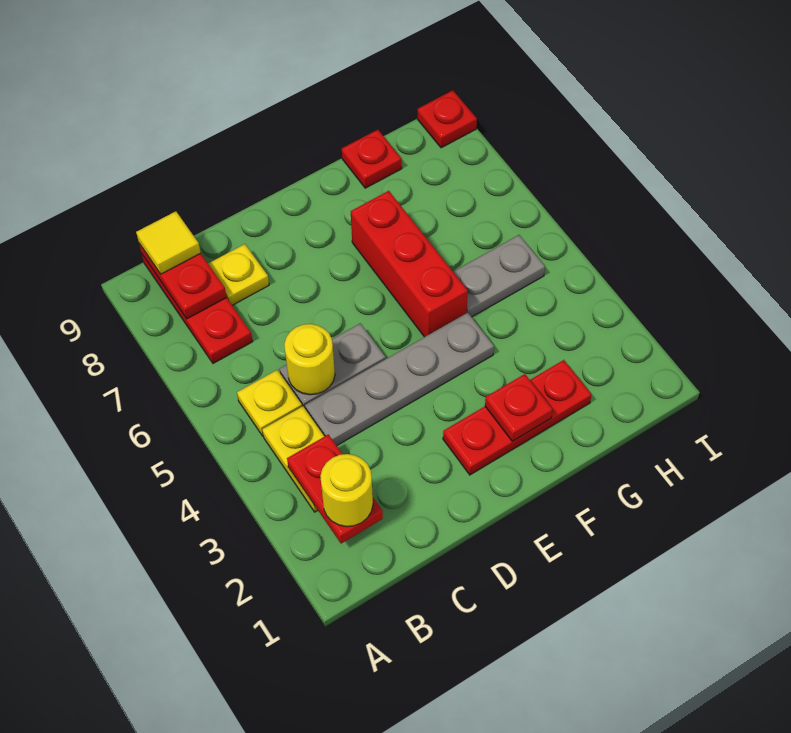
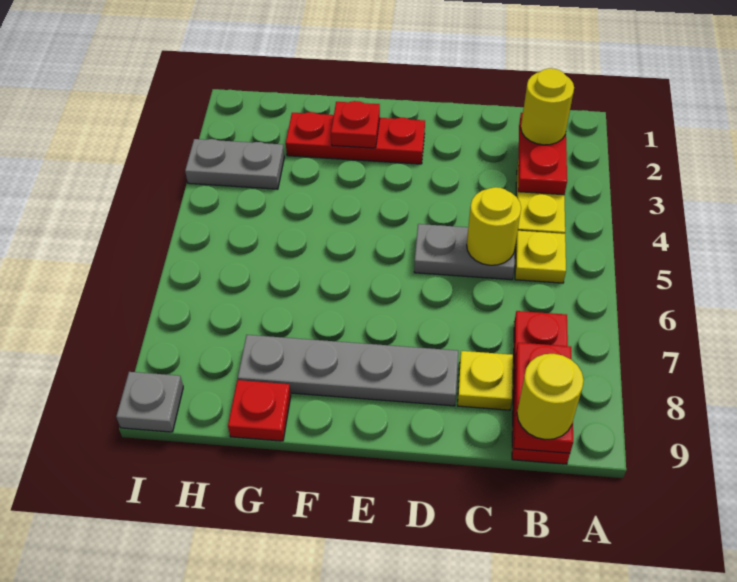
yellow tile B9 level 3 -> yellow round brick B9 level 3
grey plate C4:F4 level 1 -> grey plate D8:G8 level 1
red brick F5:F7 level 1 -> none
grey plate G5:H5 level 1 -> grey plate H3:I3 level 1
red plate I9 level 1 -> grey plate I9 level 1

